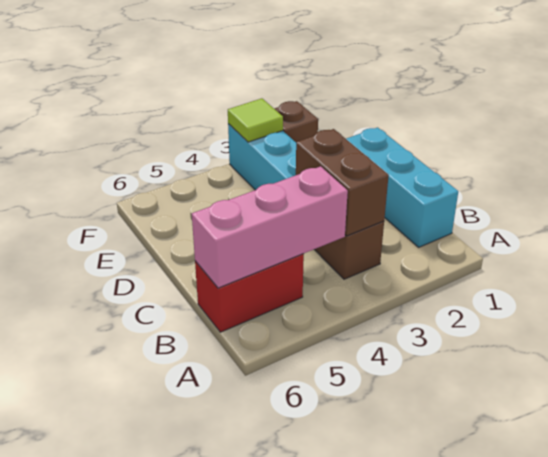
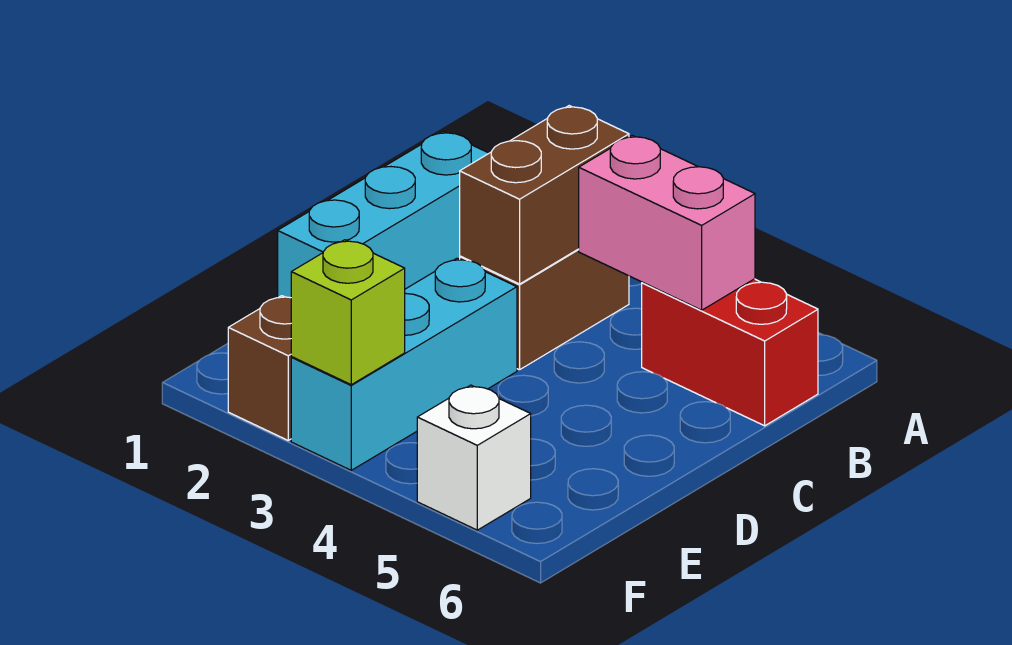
pink brick B4:B6 level 2 -> pink brick B4:B5 level 2
lime tile F3 level 2 -> lime brick F3 level 2
none -> white brick F5 level 1

